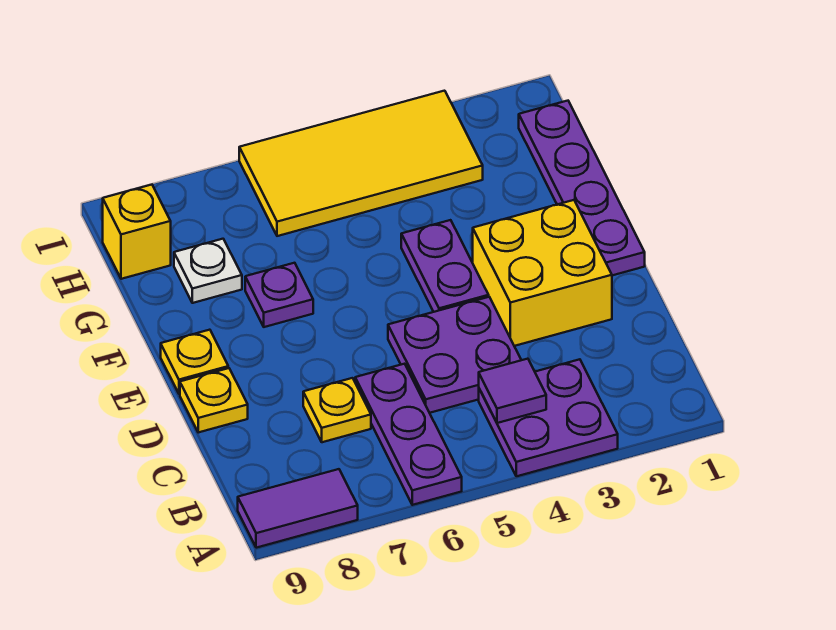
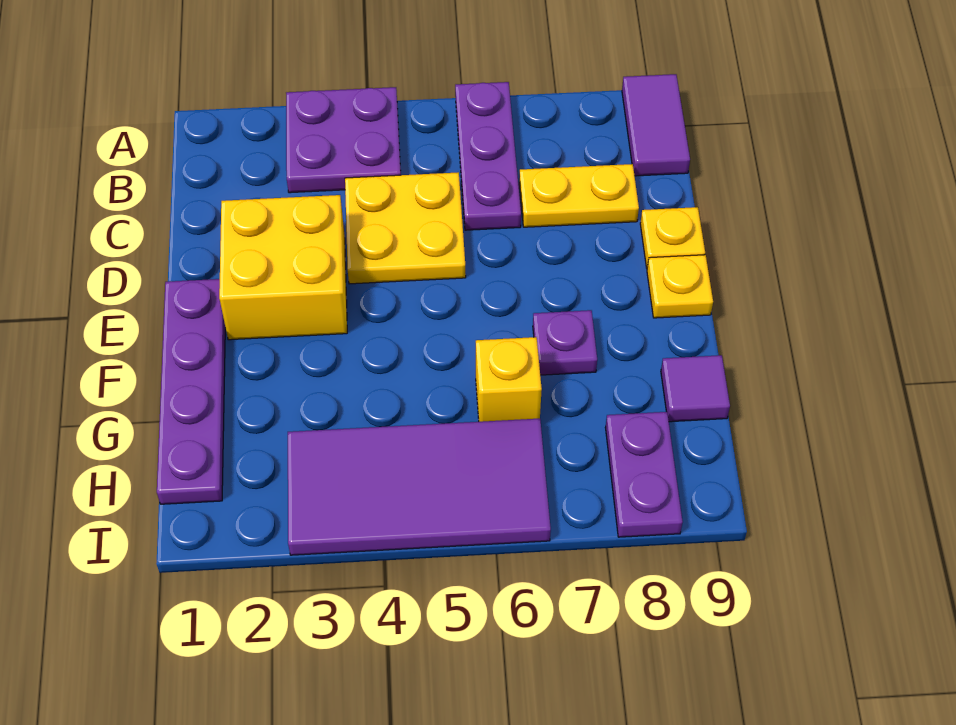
purple tile A8:A9 level 1 -> purple tile A9:B9 level 1
purple tile B4 level 2 -> purple tile G9 level 1
purple plate C4:D5 level 1 -> yellow plate C4:D5 level 1
yellow plate C7 level 1 -> yellow plate C7:C8 level 1
purple plate E4:F4 level 1 -> purple plate H8:I8 level 1
white plate G8 level 1 -> none
yellow tile H3:I6 level 1 -> purple tile H3:I6 level 1
yellow brick H9 level 1 -> yellow brick G6 level 1

